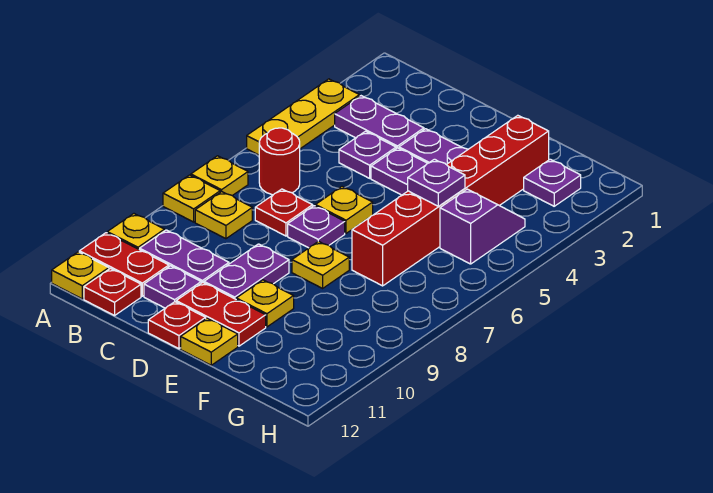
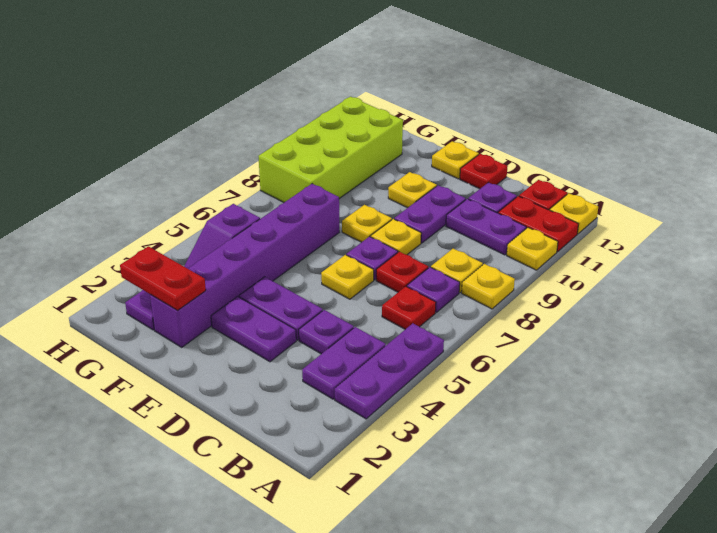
yellow plate A3:A5 level 1 -> purple plate A3:A5 level 1
yellow plate A7 level 1 -> yellow plate D8 level 1
purple plate B3:C3 level 1 -> purple plate B3:B4 level 1
red round brick B6 level 1 -> red plate B6 level 1
red plate D11:E11 level 1 -> red plate F2:G2 level 2
red brick F2:F7 level 1 -> purple brick F2:F7 level 1
purple plate F5 level 2 -> purple plate B7 level 1
none -> lime brick G8:H11 level 1

